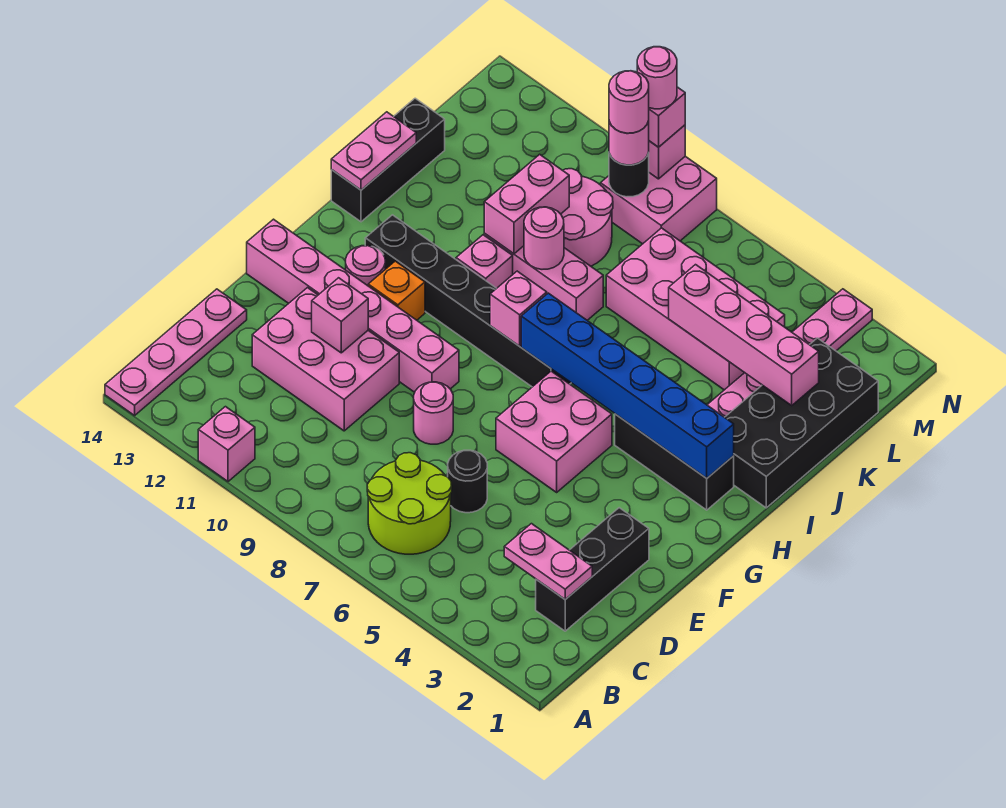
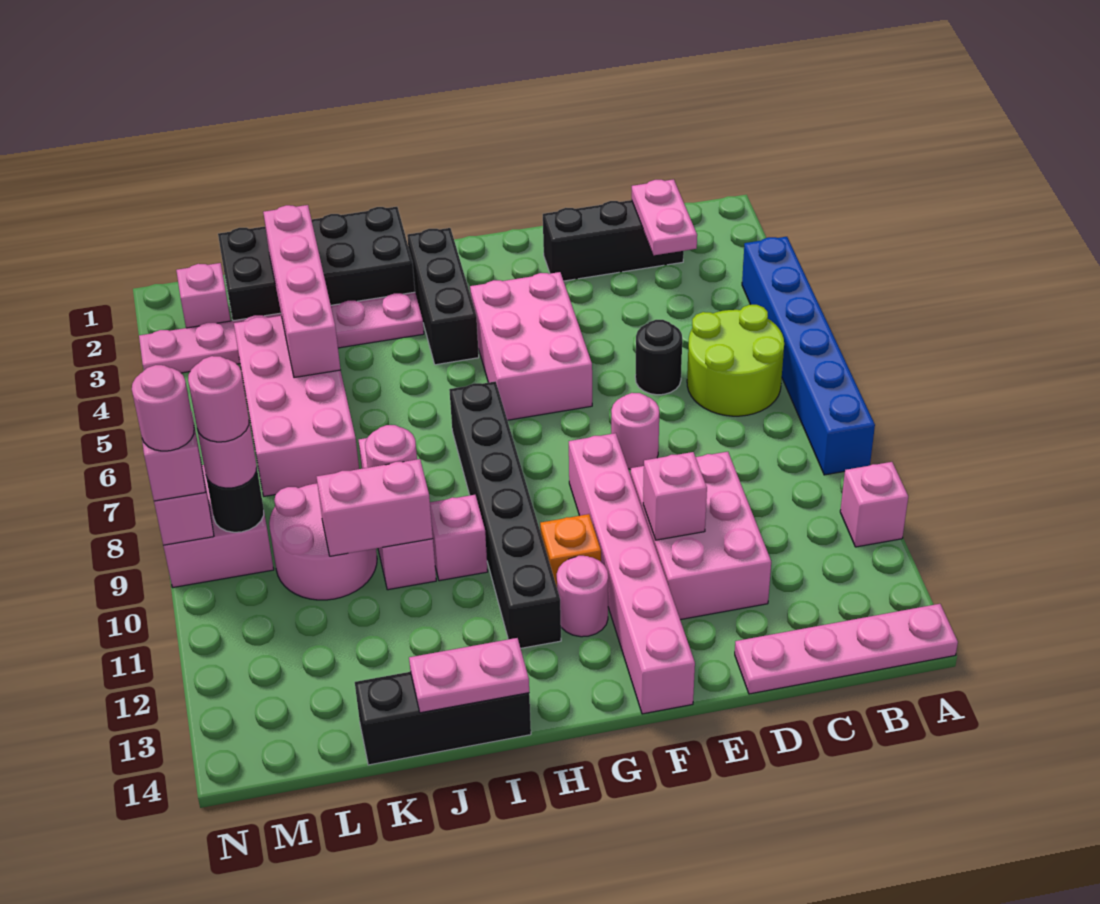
pink brick F5:G6 level 1 -> pink brick F4:G6 level 1
blue brick H2:H7 level 2 -> blue brick A4:A9 level 1
pink brick H8 level 2 -> pink brick M2 level 1

